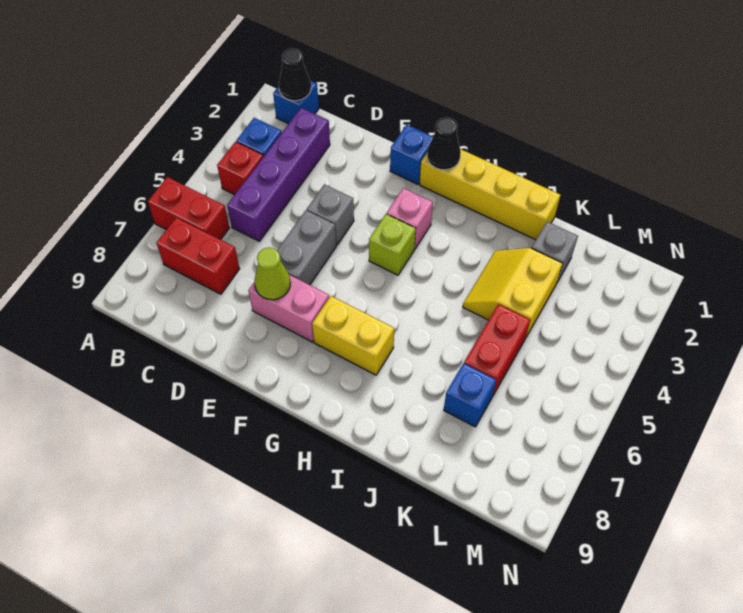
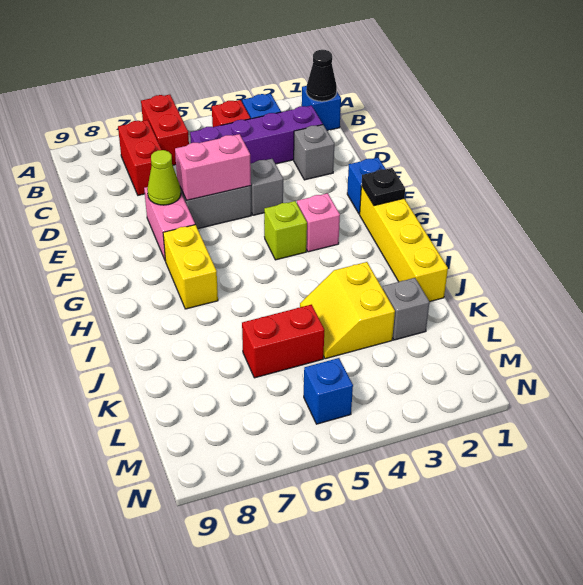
none -> grey brick D2 level 1
none -> pink brick E5:E6 level 2
black cone G1 level 2 -> black plate G1 level 2
yellow slope J3:K4 level 1 top K -> yellow slope J3:K4 level 1 top 3
blue brick K7 level 1 -> blue brick M5 level 1

